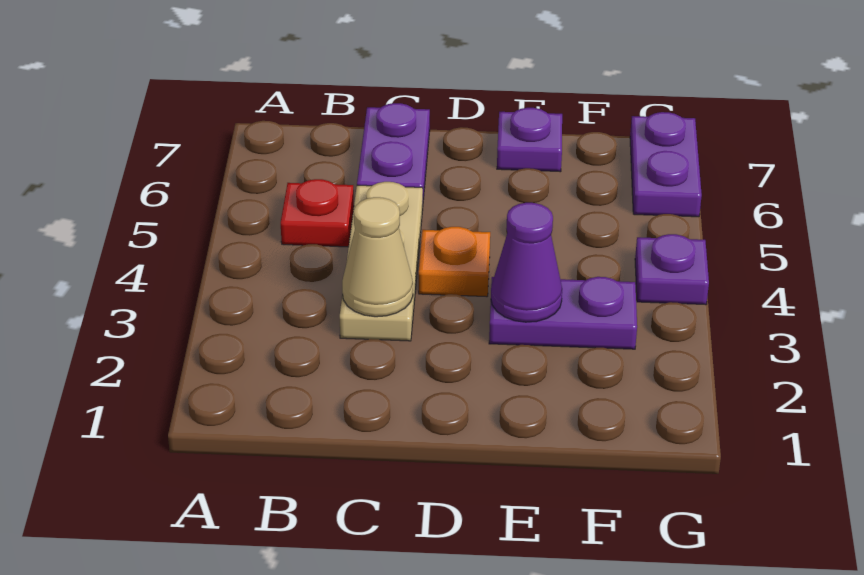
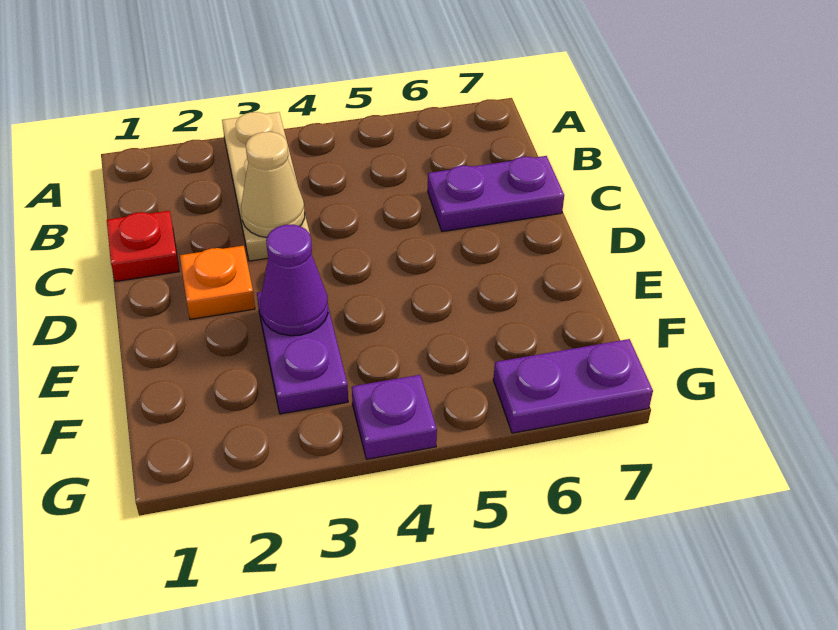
red plate B5 level 1 -> red plate C1 level 1
tan plate C3:C5 level 1 -> tan plate A3:C3 level 1
orange plate D4 level 1 -> orange plate D2 level 1
purple plate E7 level 1 -> none

